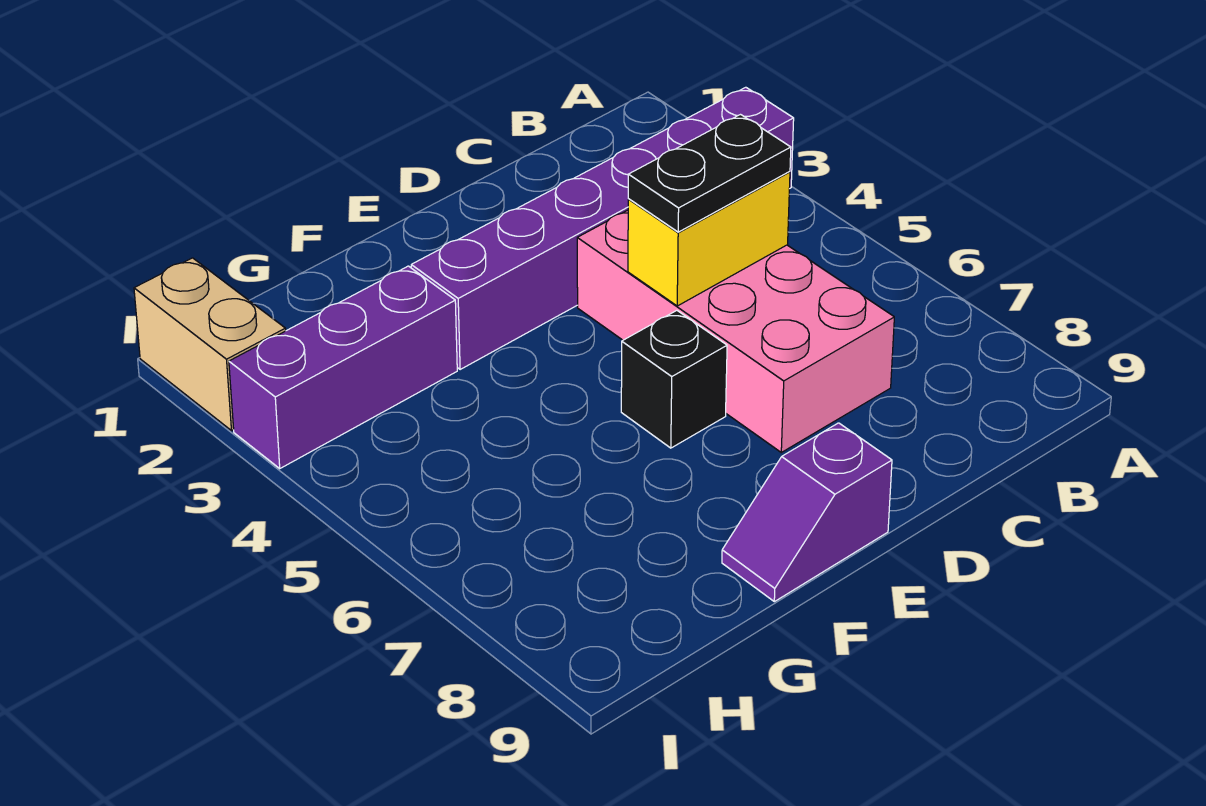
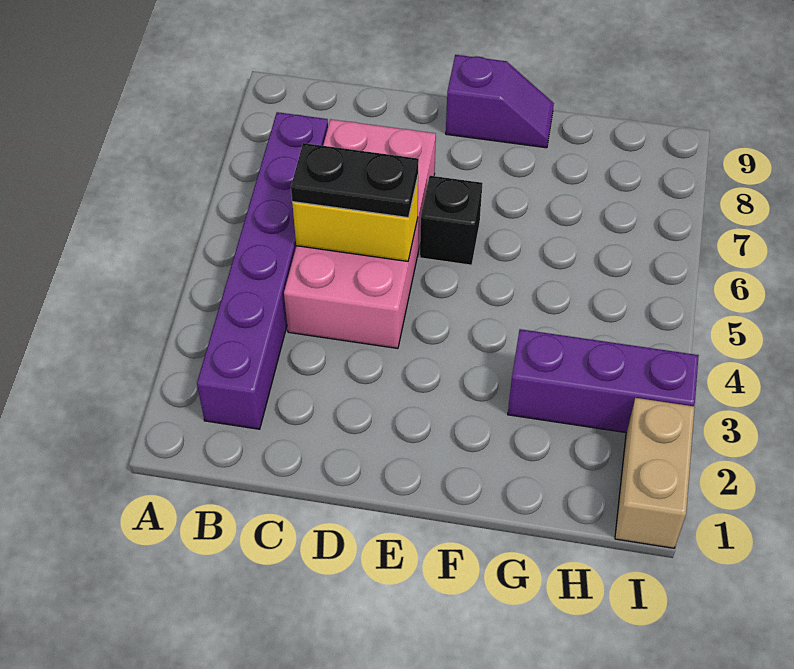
purple brick A3:F3 level 1 -> purple brick B2:B7 level 1

